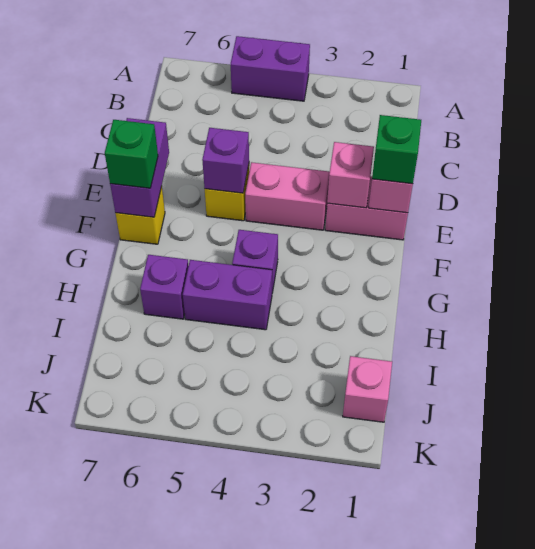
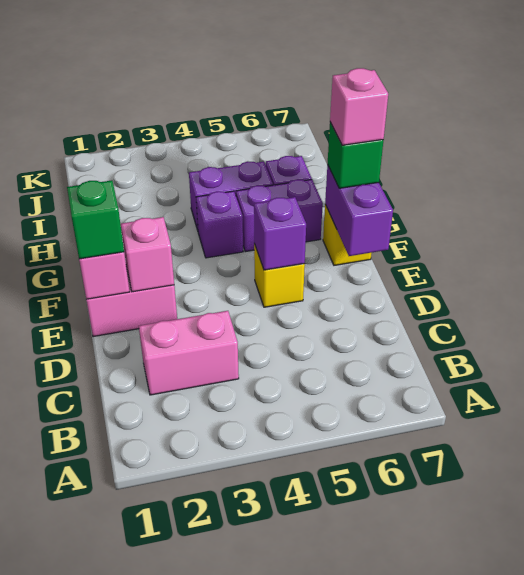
purple brick A4:A5 level 1 -> purple brick G5:G6 level 1
pink brick E3:E4 level 1 -> pink brick C2:C3 level 1
pink brick J1 level 1 -> pink brick F7 level 4

